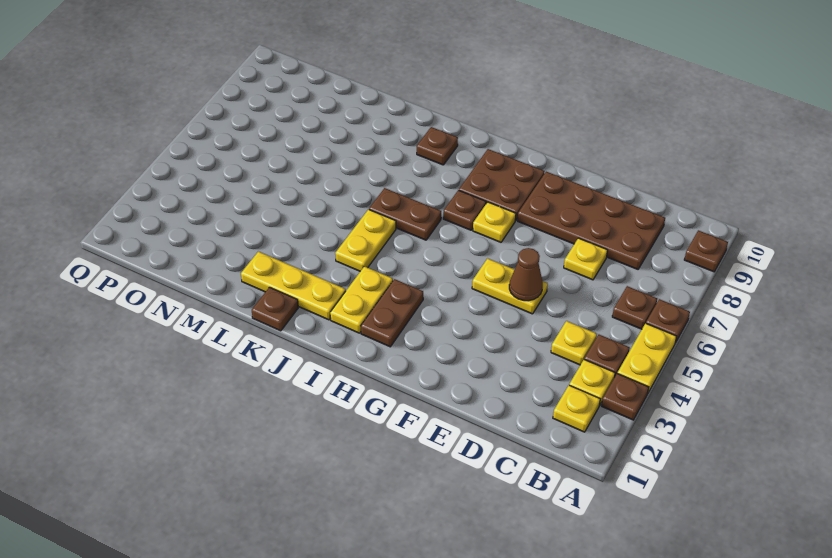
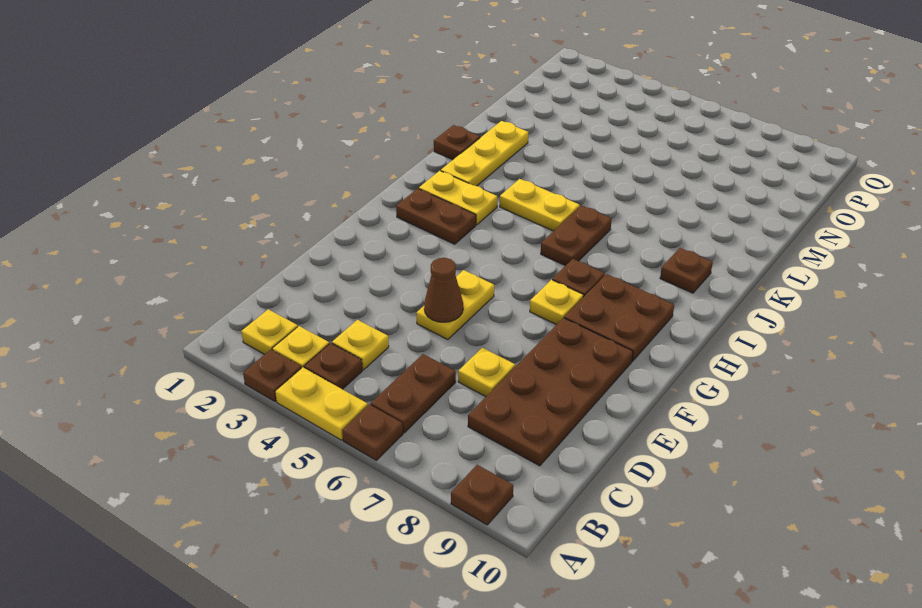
brown plate B6 level 1 -> brown plate B6:C6 level 1

